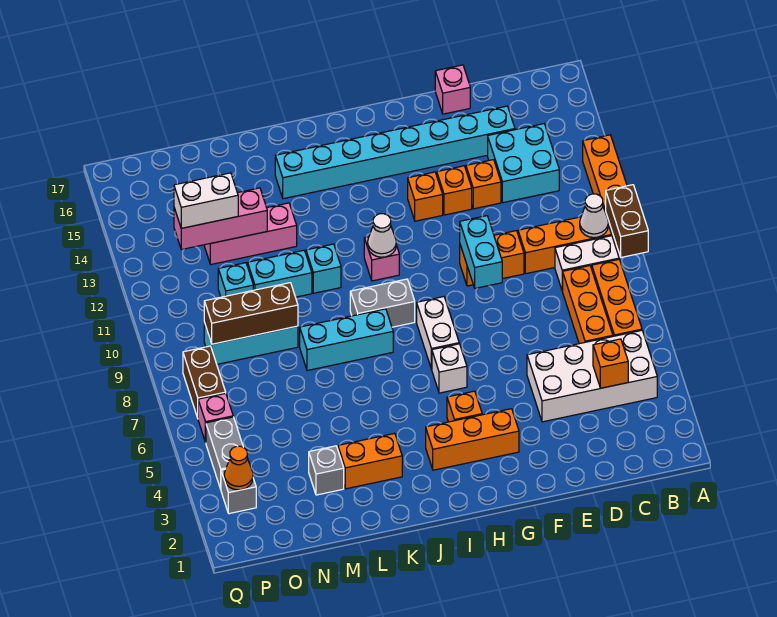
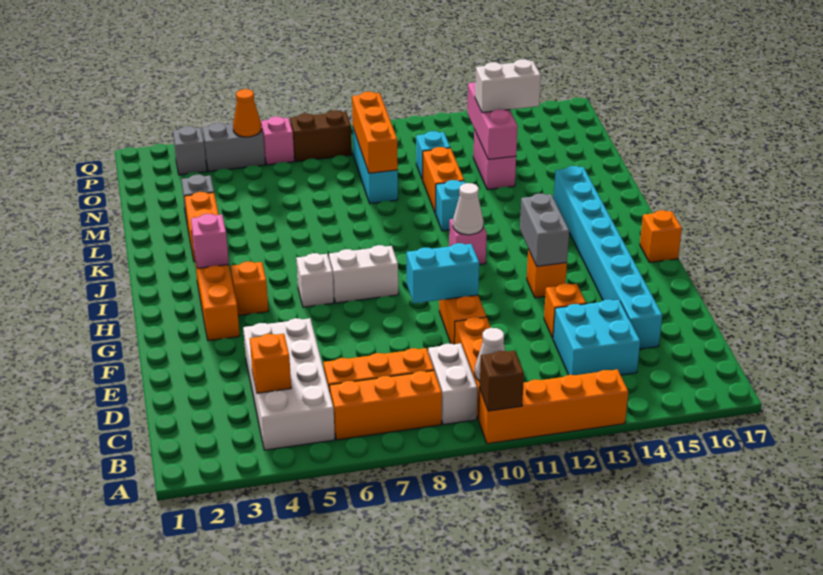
brown brick A9:A10 level 2 -> brown brick A10 level 2
pink brick E17 level 1 -> pink brick I3 level 2
orange brick F13 level 1 -> orange brick H17 level 1
grey brick I9:J9 level 1 -> grey brick G13:H13 level 2
cyan brick J8:L8 level 1 -> none
cyan brick L11:M11 level 1 -> orange brick L11:M11 level 1
pink brick L13:N13 level 1 -> pink brick M13:N13 level 1
brown brick M9:O9 level 2 -> orange brick M9:O9 level 2
white brick N13:O13 level 3 -> white brick N13:N14 level 3
orange cone P3 level 2 -> orange cone P5 level 2

